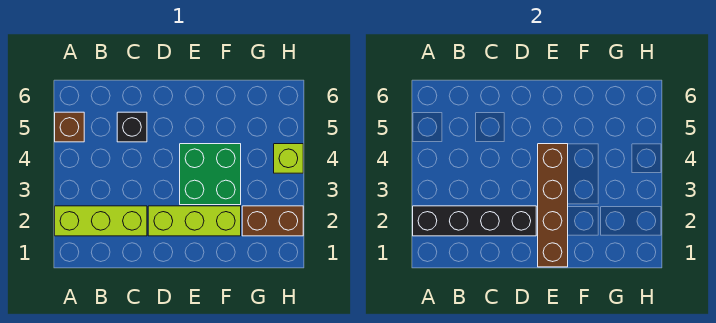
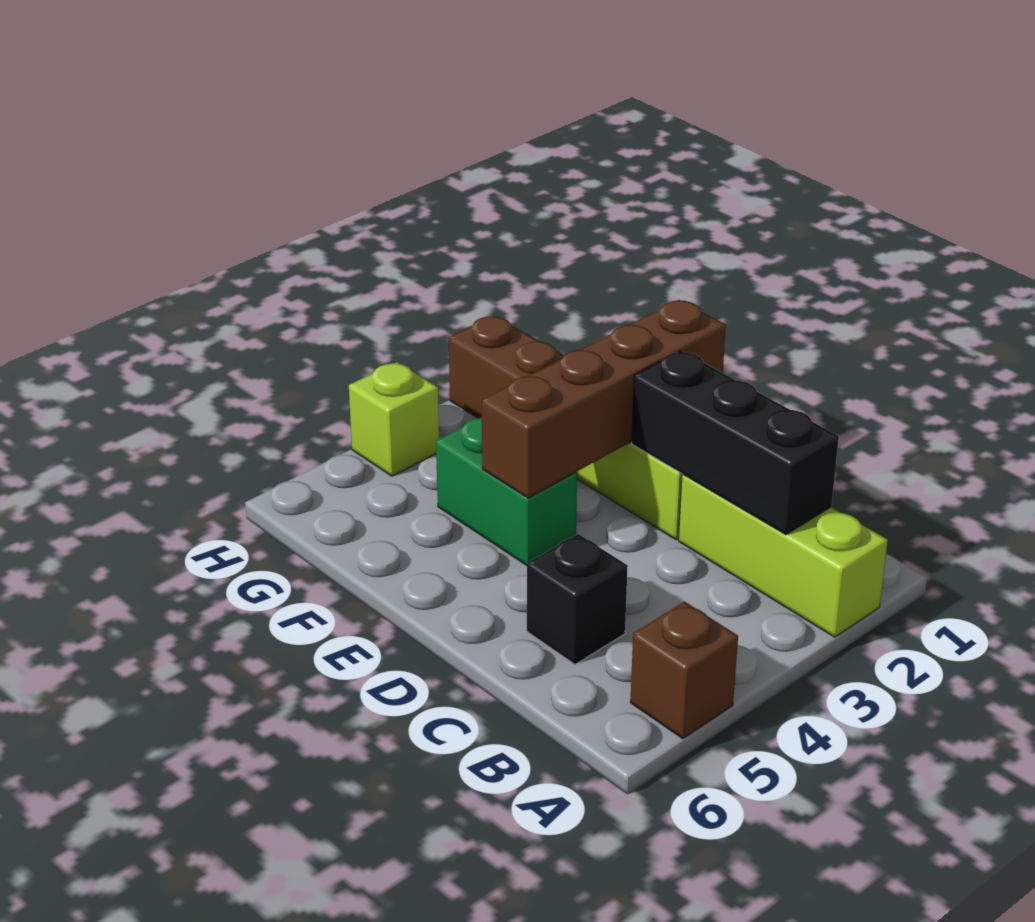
black brick A2:D2 level 2 -> black brick B2:D2 level 2
green brick E3:F4 level 1 -> green brick E4:F4 level 1

